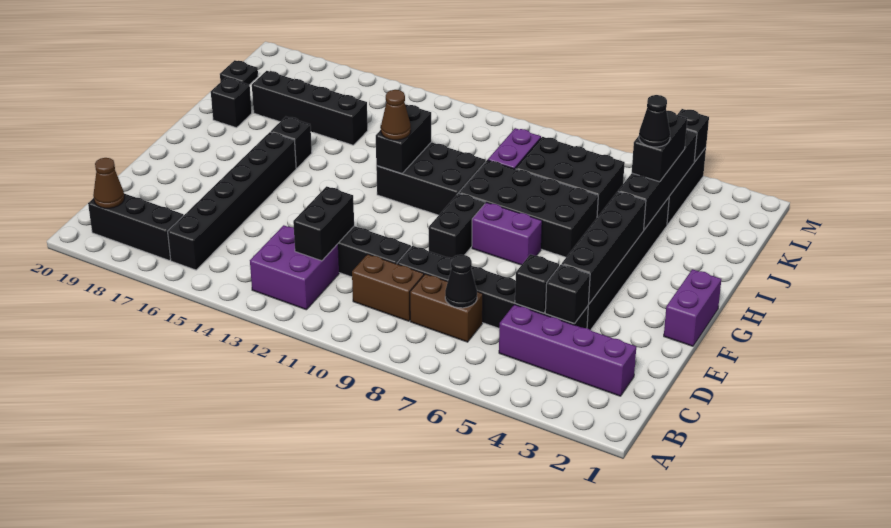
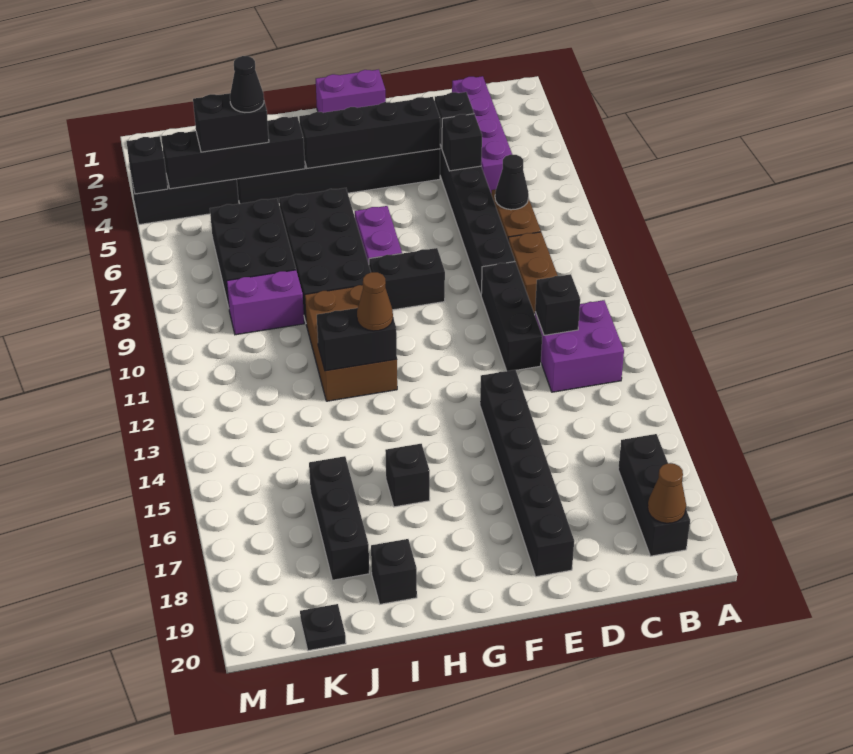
black brick B16:G16 level 1 -> black brick E14:E19 level 1
black brick C12:D12 level 2 -> black brick C12 level 2
black brick H10:I12 level 1 -> brown brick H10:I12 level 1
black brick J15:J18 level 1 -> black brick J16:J18 level 1

